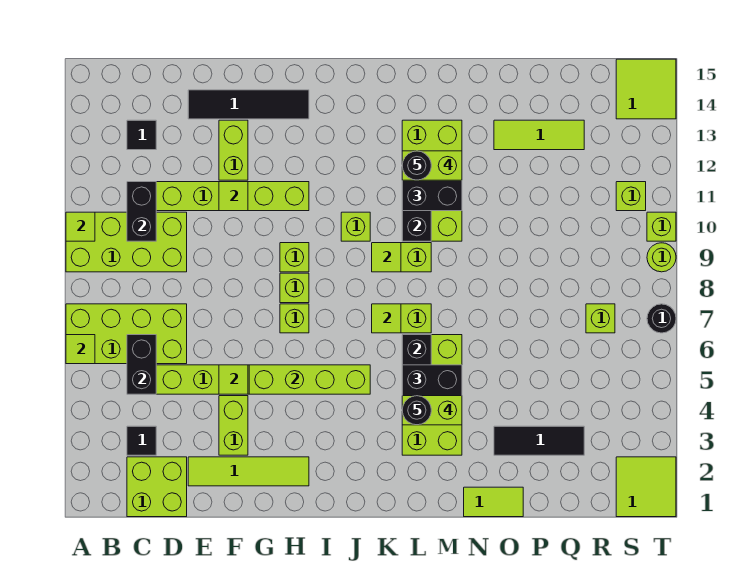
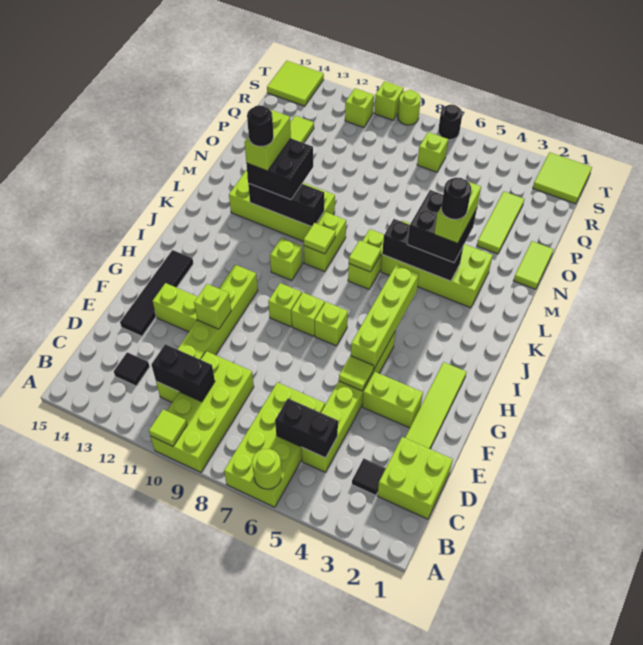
lime tile A6 level 2 -> lime round brick A6 level 2
lime tile F11 level 2 -> lime brick F11 level 2
black tile O3:Q3 level 1 -> lime tile O3:Q3 level 1

